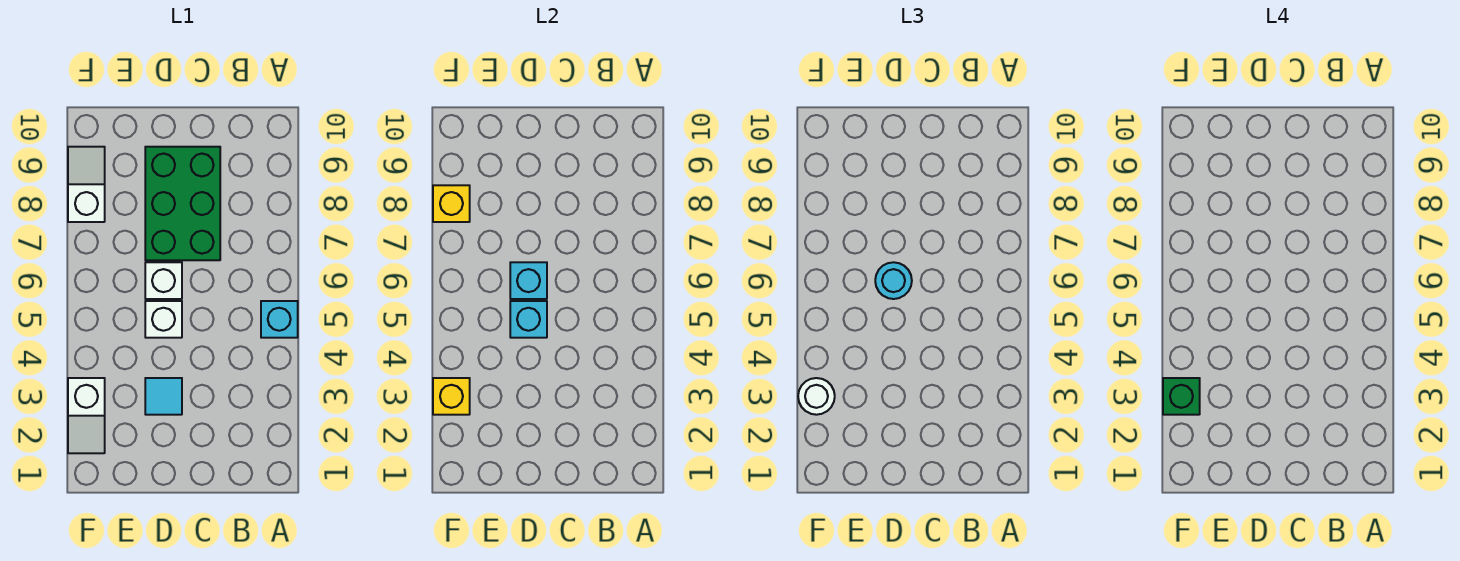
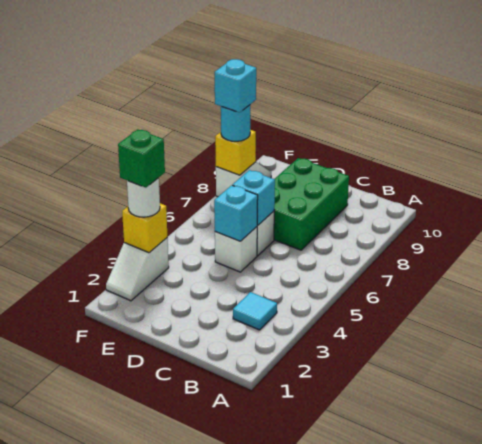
cyan brick A5 level 1 -> cyan brick F8 level 4
cyan tile D3 level 1 -> cyan tile B3 level 1
cyan round brick D6 level 3 -> cyan round brick F8 level 3

